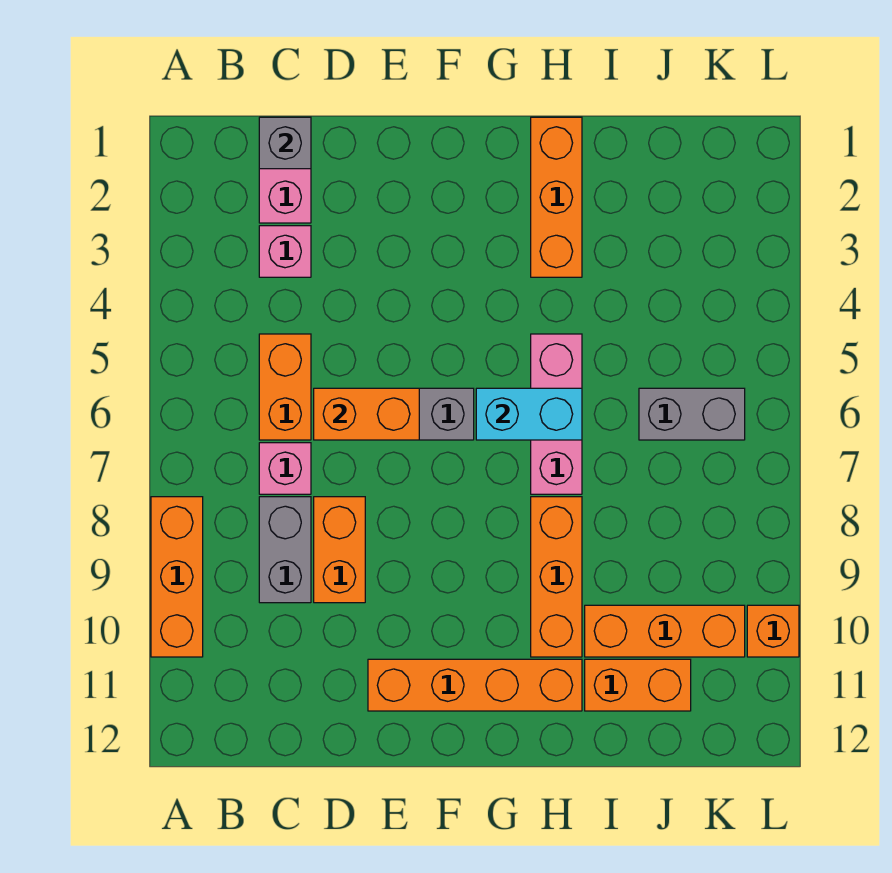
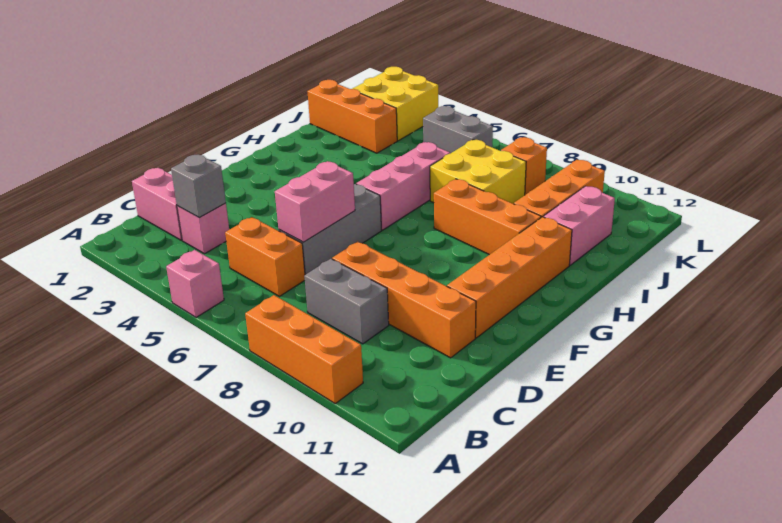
grey brick C1 level 2 -> grey brick C3 level 2
pink brick C7 level 1 -> pink brick A5 level 1
orange brick D6:E6 level 2 -> pink brick D6:E6 level 2
orange brick D8:D9 level 1 -> orange brick D8:D11 level 1
cyan brick G6:H6 level 2 -> none
orange brick H1:H3 level 1 -> orange brick J1:J3 level 1
pink brick H5:H7 level 1 -> pink brick G6:I6 level 1
none -> yellow brick I7:J8 level 1
orange brick I11:J11 level 1 -> pink brick I11:J11 level 1
grey brick J6:K6 level 1 -> grey brick K5:K6 level 1
none -> yellow brick K2:L3 level 1
orange brick L10 level 1 -> orange brick K8 level 1

